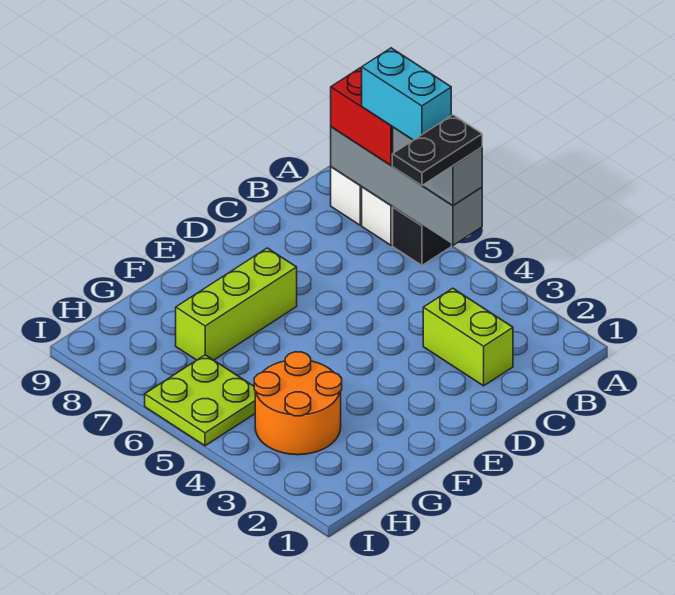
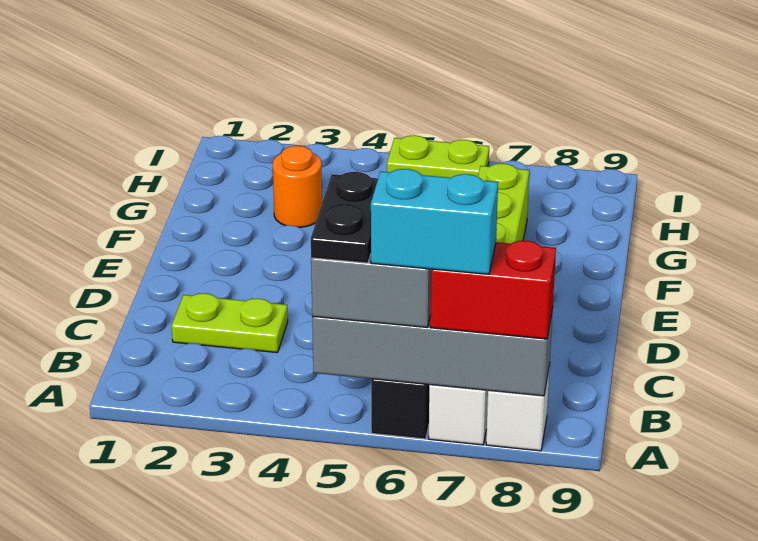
lime brick C2:C3 level 1 -> lime plate C2:C3 level 1
orange round brick G3:H4 level 1 -> orange round brick G3 level 1
lime plate H5:I6 level 1 -> lime plate I5:I6 level 1

